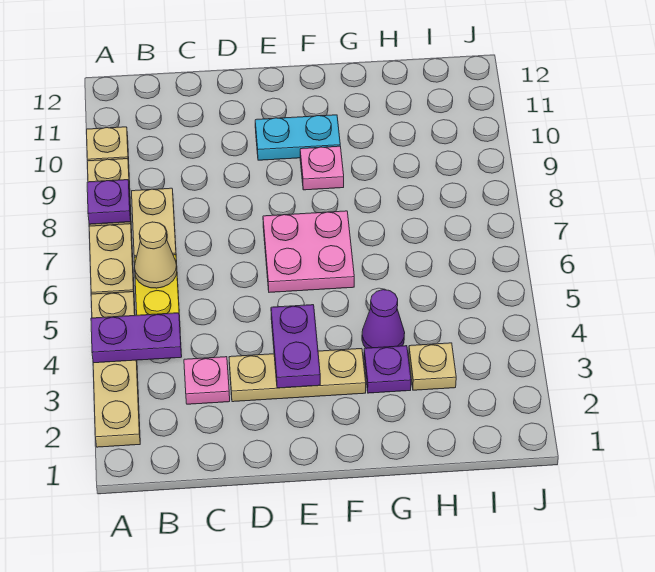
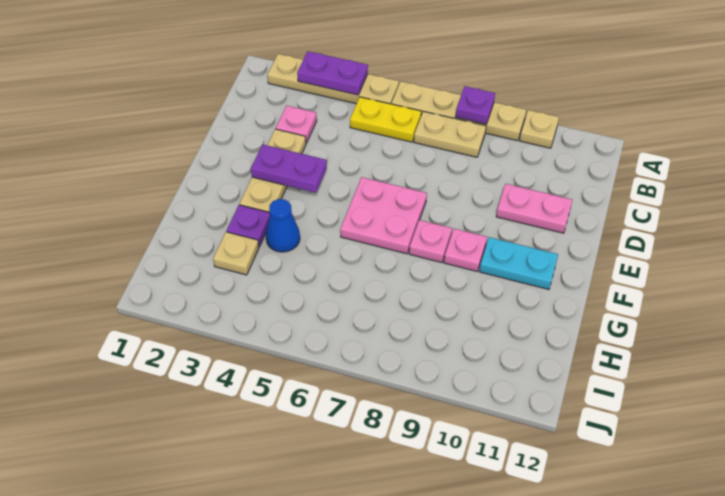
purple plate A4:B4 level 2 -> purple plate A3:A4 level 2
tan cone B6 level 2 -> none
none -> pink plate D10:D11 level 1
cyan plate E10:F10 level 1 -> cyan plate F10:F11 level 1
none -> pink plate F8 level 1
purple cone G4 level 1 -> blue cone G4 level 1

